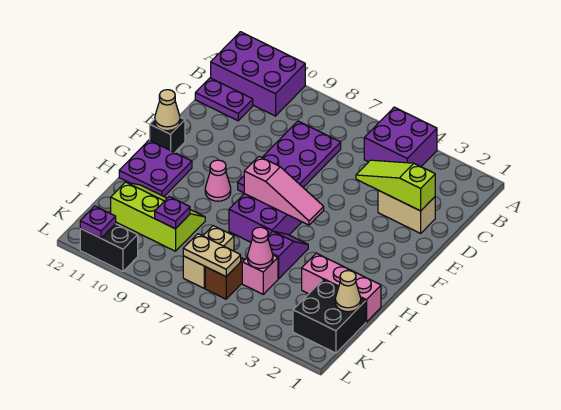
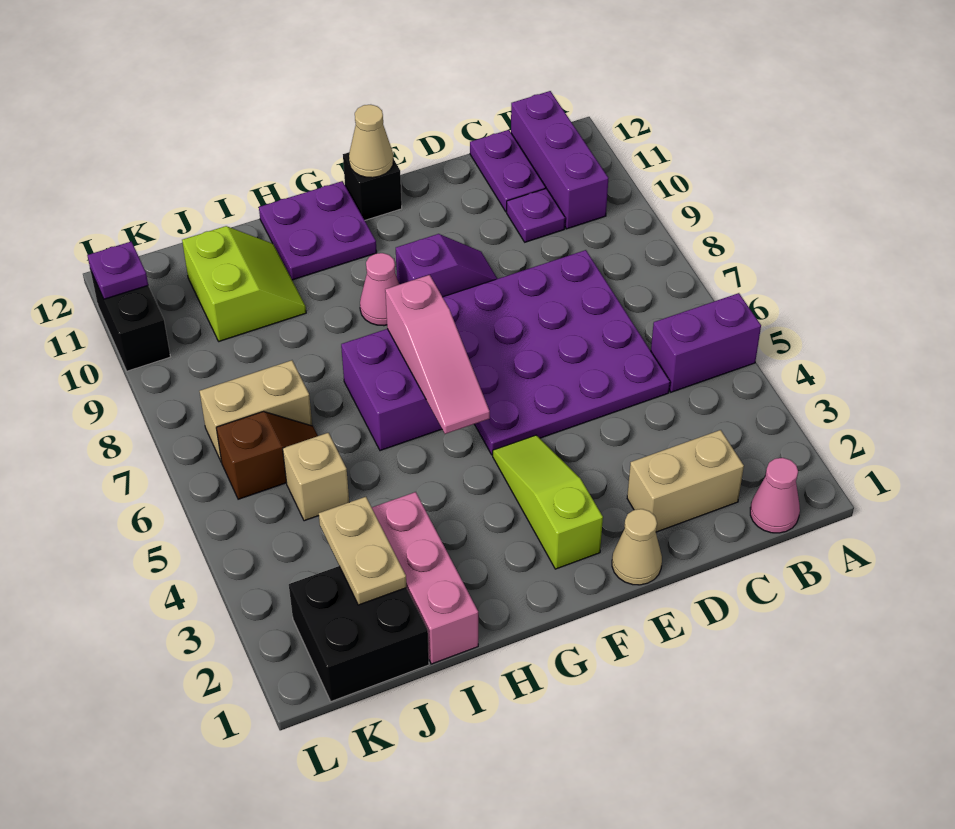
purple brick A4:B5 level 1 -> purple brick A5:B5 level 1
purple brick A10:B12 level 1 -> purple brick B10:B12 level 1
purple plate C7:F8 level 1 -> purple plate C5:F8 level 1
tan brick D2:D3 level 1 -> tan brick C2:D2 level 1
lime slope D2:D4 level 2 top 2 -> lime slope F2:F4 level 1 top 2
purple slope H5:I5 level 1 top I -> purple slope E9:F9 level 1 top F
lime slope I9:J11 level 1 top J -> lime slope I10:J11 level 1 top J
tan cone J1 level 2 -> tan cone E1 level 1
pink brick J5 level 1 -> tan brick J5 level 1
pink cone J5 level 2 -> pink cone B1 level 1
purple plate J9 level 2 -> purple plate C10 level 1
tan plate K6:K7 level 2 -> tan plate J2:J3 level 2

